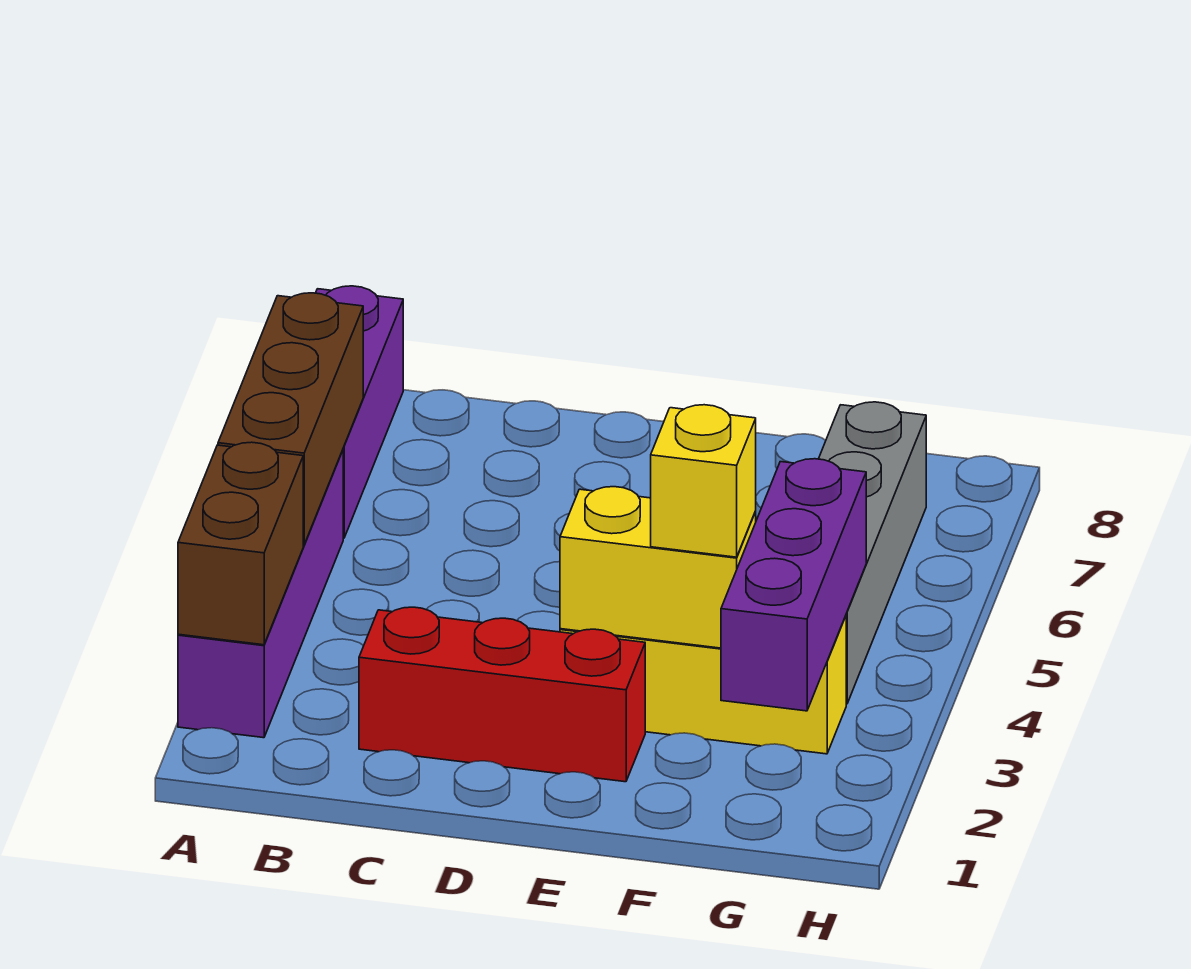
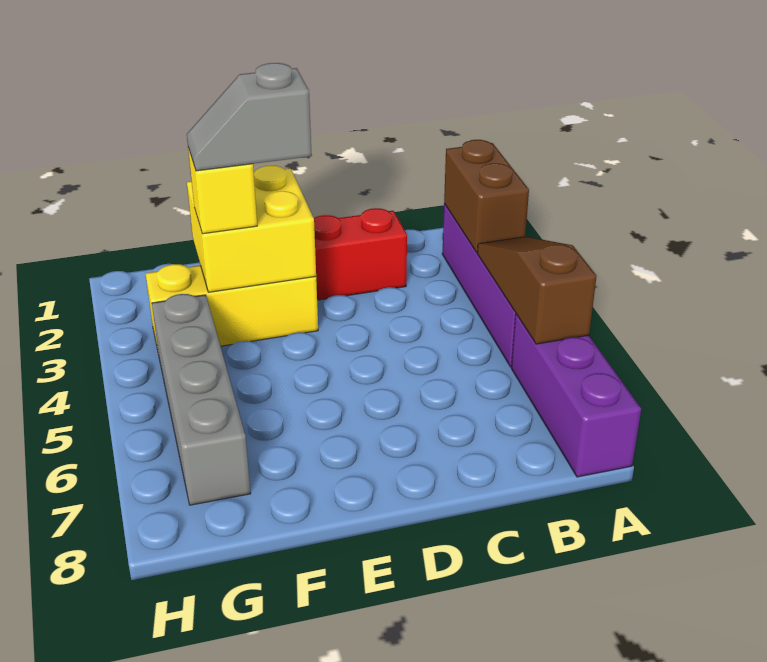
brown brick A4:A6 level 2 -> brown slope A4:A6 level 2 top 6
yellow brick E3:F3 level 2 -> yellow brick E2:F3 level 2
none -> grey slope E3:F3 level 4 top E
purple brick G2:G4 level 2 -> none

